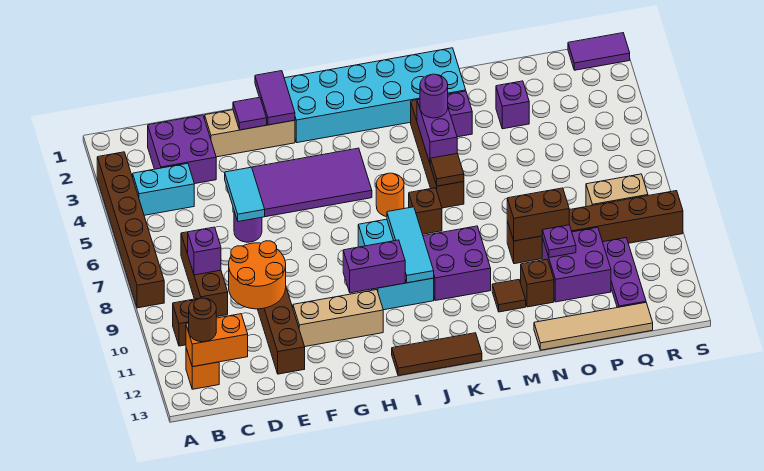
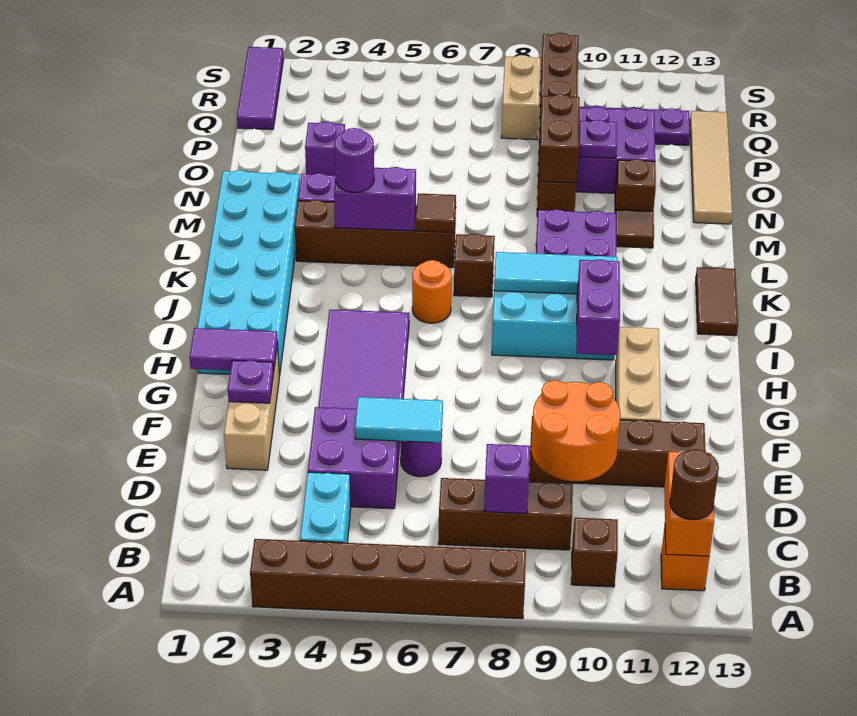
purple brick C2:D3 level 1 -> purple brick D4:E5 level 1
purple tile F2 level 2 -> purple plate F2 level 2
brown tile I13:K13 level 1 -> brown tile J13:K13 level 1
purple tile R1:S1 level 1 -> purple tile Q1:S1 level 1

